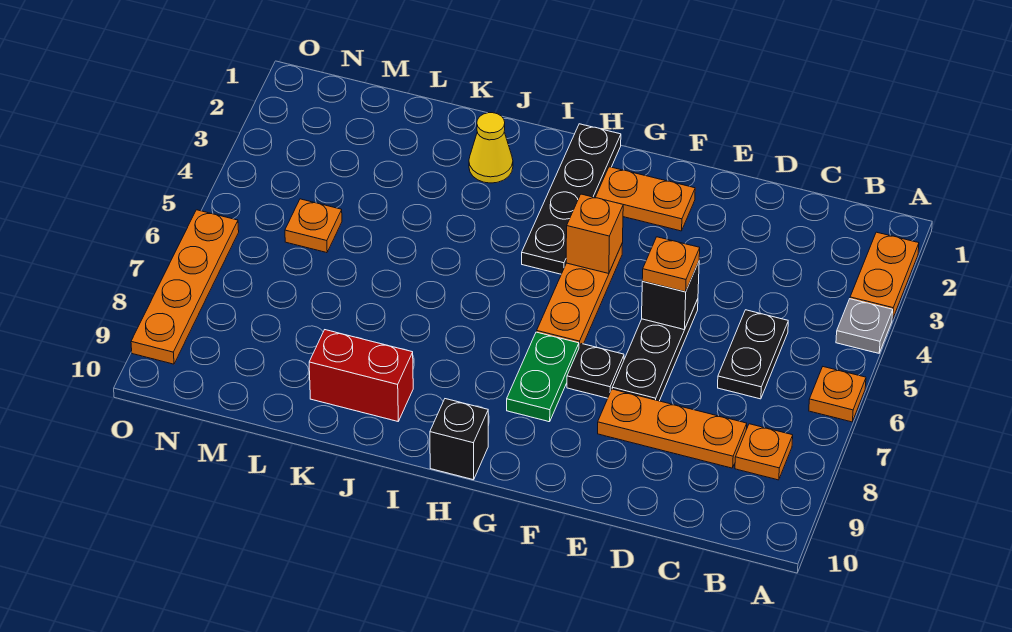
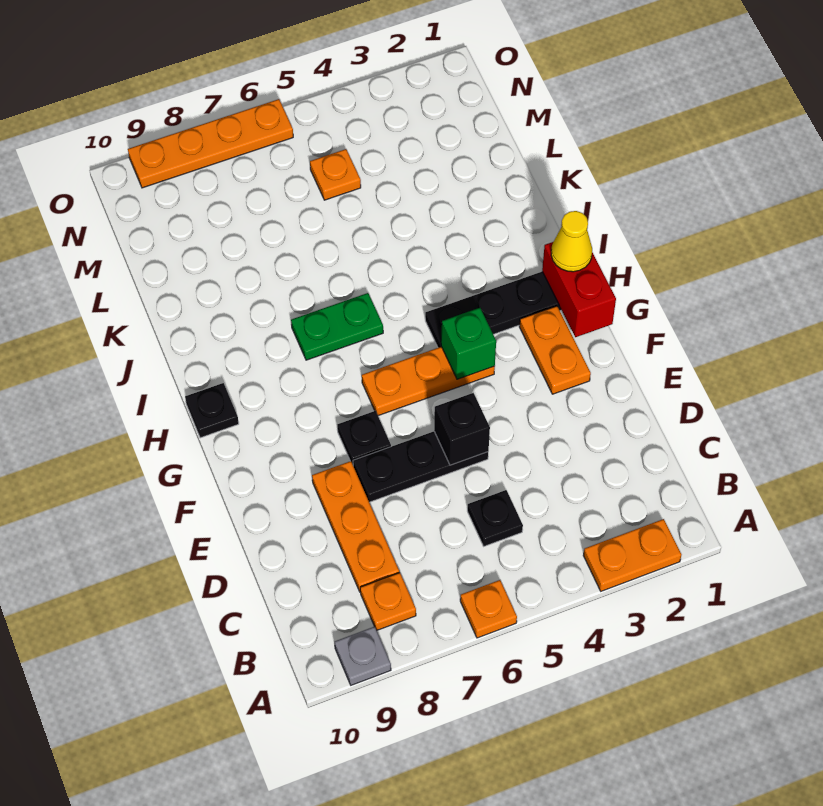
grey plate A4 level 1 -> grey plate A9 level 1
black plate C5:C6 level 1 -> black plate C5 level 1
orange plate E5 level 3 -> none
orange brick G4 level 2 -> green brick G4 level 2
green plate G7:G8 level 1 -> green plate I6:I7 level 1
black brick H10 level 1 -> black plate H10 level 1
yellow cone J2 level 1 -> yellow cone H1 level 3
red brick J9:K9 level 1 -> red brick G1:H1 level 2

